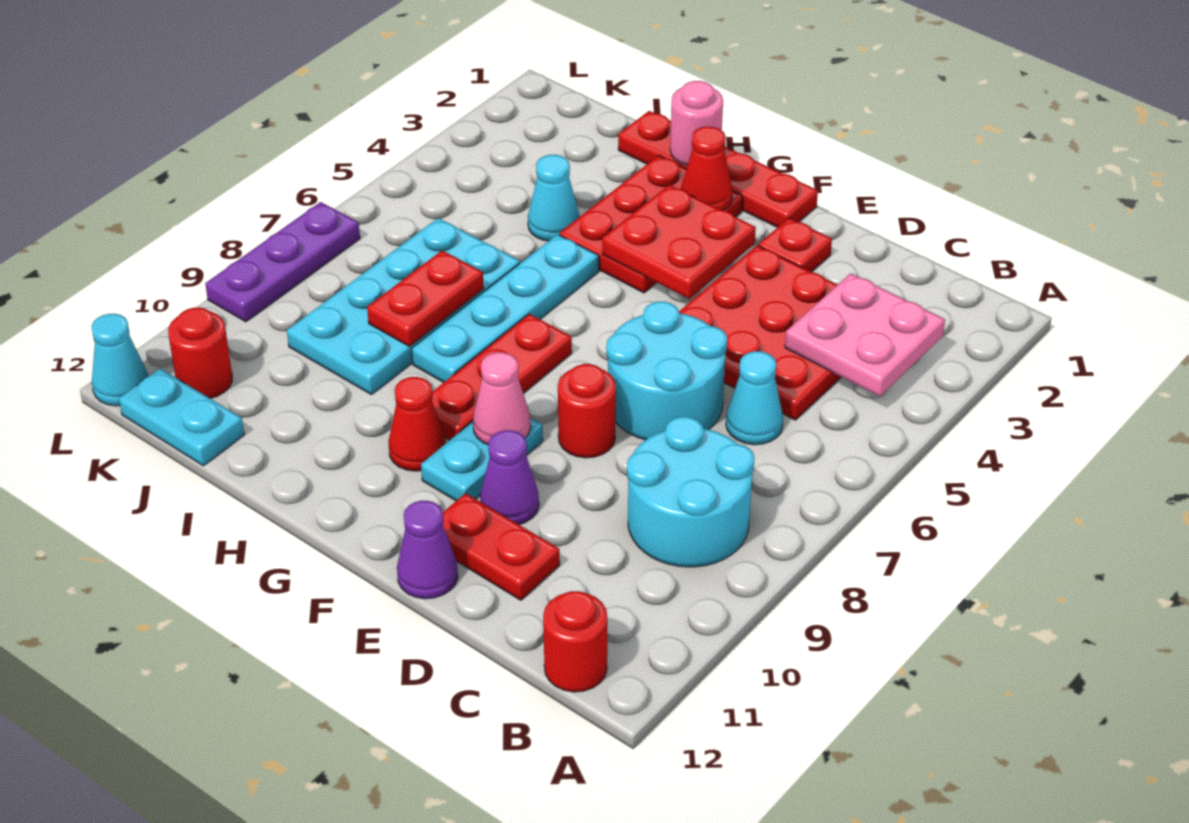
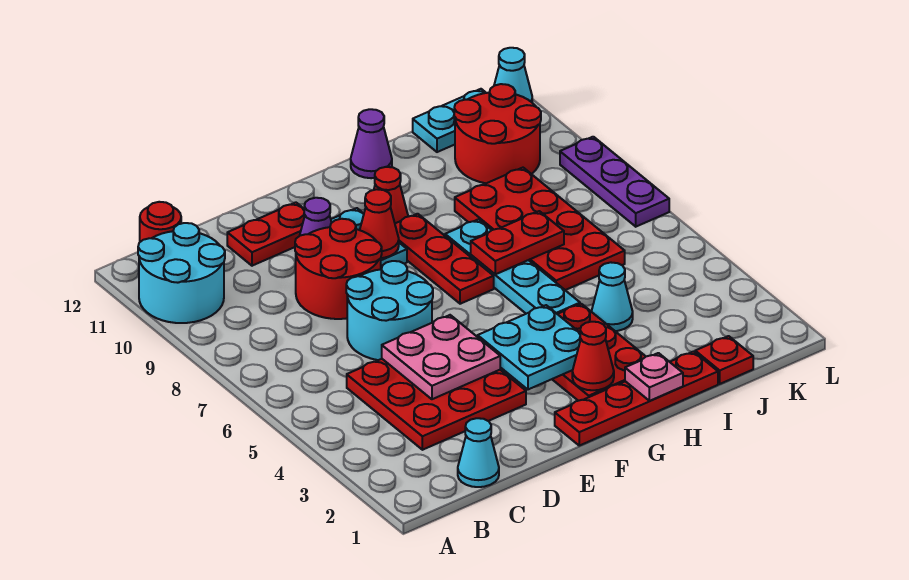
pink plate B3:C4 level 2 -> pink plate D4:E5 level 2
cyan round brick B8:C9 level 1 -> cyan round brick A10:B11 level 1
cyan cone C6 level 1 -> cyan cone C1 level 1
red plate E2 level 1 -> red plate J1 level 1
red round brick E8 level 1 -> red round brick D8:E9 level 1
purple cone E12 level 1 -> purple cone H12 level 1
red plate F3:G4 level 2 -> cyan plate F3:G4 level 2
pink cone F9 level 2 -> red cone F9 level 2
pink round brick H1 level 2 -> pink plate H1 level 2
cyan plate I6:J9 level 1 -> red plate I6:J9 level 1
red plate I7:I8 level 2 -> red plate H7:I7 level 2
red round brick K11 level 1 -> red round brick J10:K11 level 1

